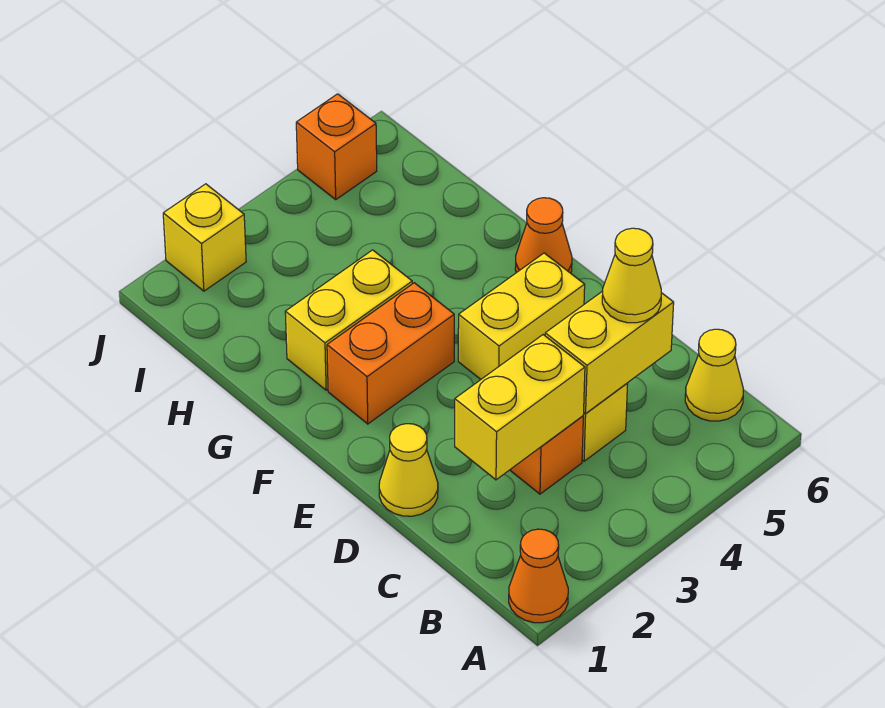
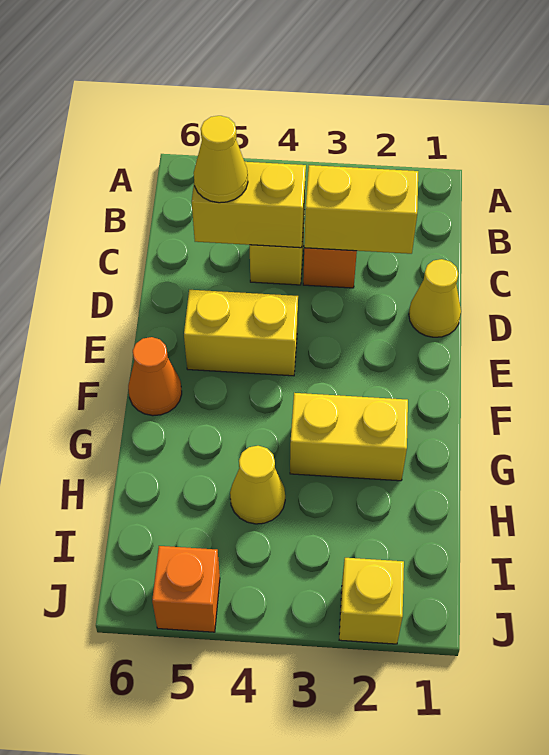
orange cone A1 level 1 -> none
yellow cone B6 level 1 -> yellow cone H4 level 1
orange brick F2:F3 level 1 -> none

